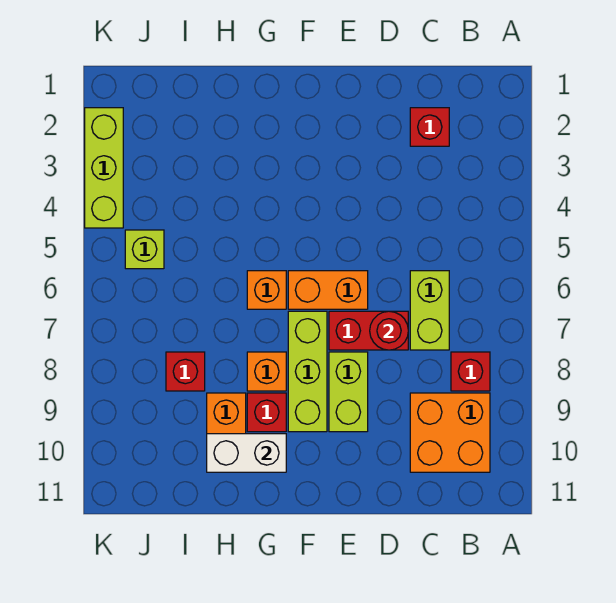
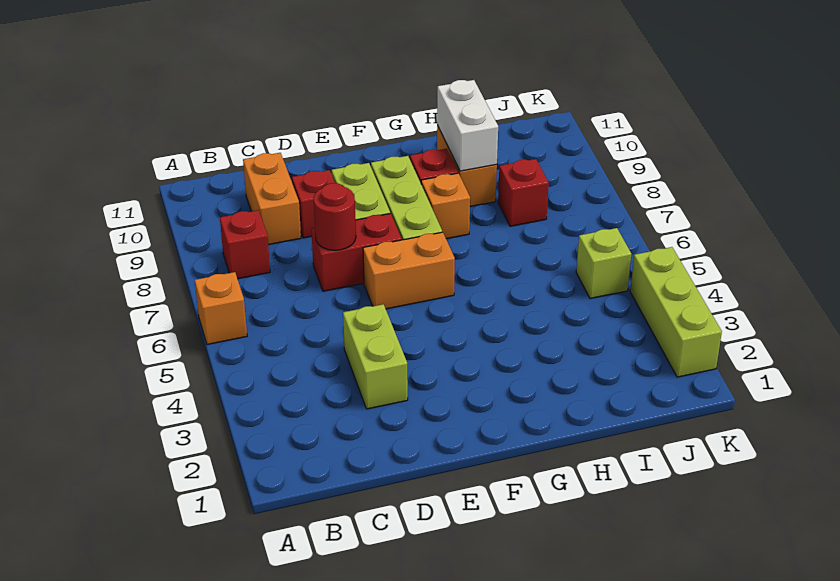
orange brick B9:C10 level 1 -> orange brick C9:C10 level 1
red brick C2 level 1 -> red brick D9 level 1
lime brick C6:C7 level 1 -> lime brick D3:D4 level 1
orange brick G6 level 1 -> orange brick A6 level 1
white brick G10:H10 level 2 -> white brick H9:H10 level 2

